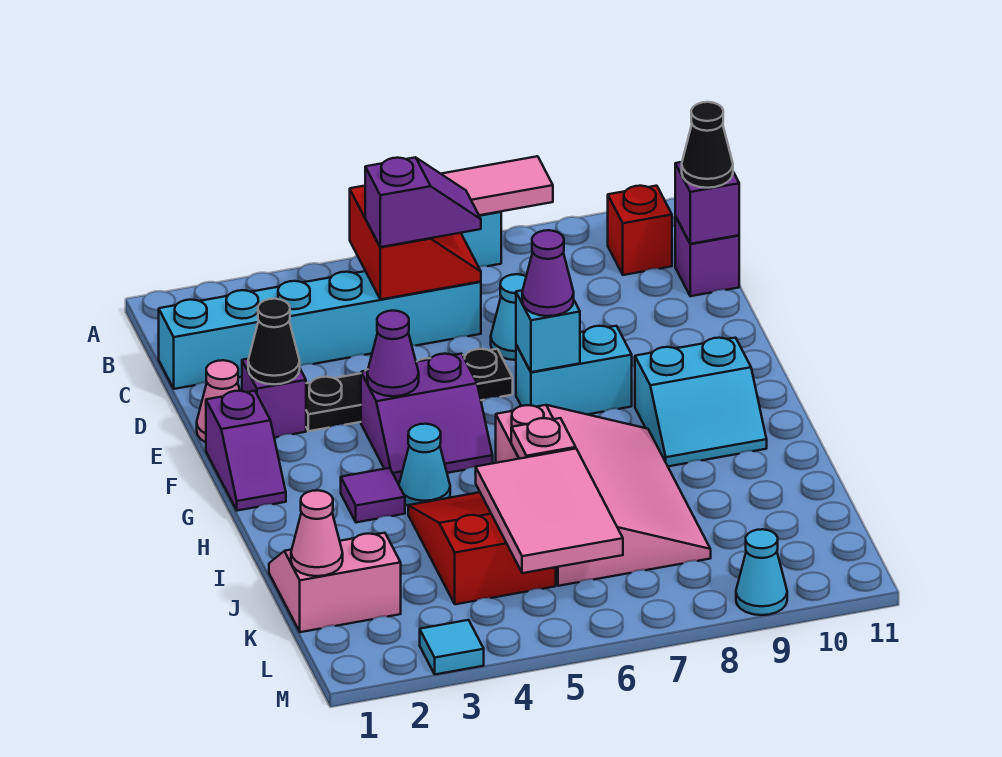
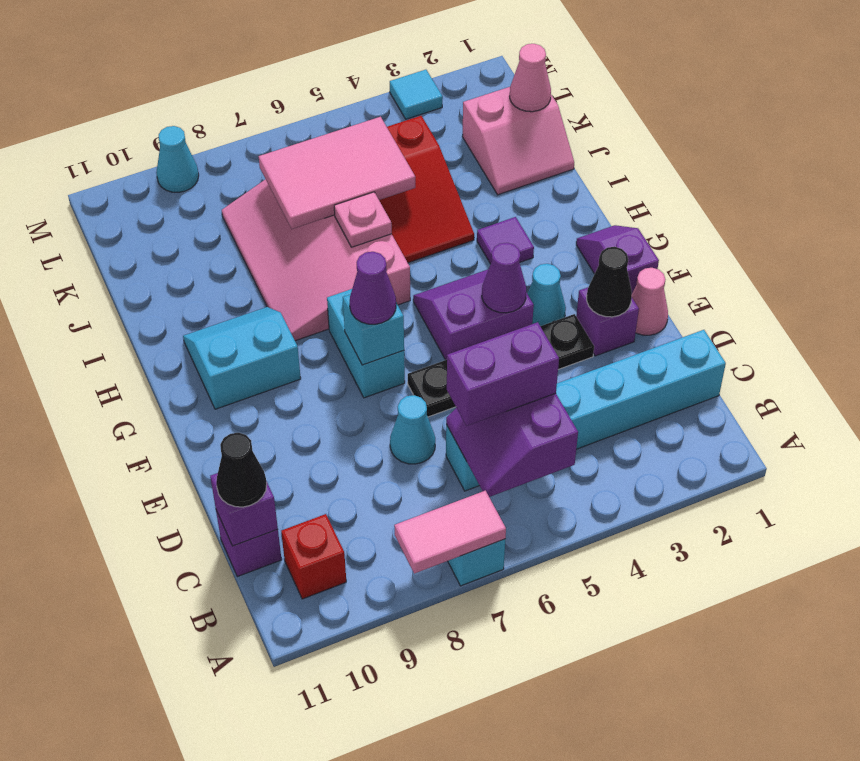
red slope B5:C6 level 2 top 5 -> purple slope B5:C6 level 2 top 5
purple slope C5:C6 level 3 top 5 -> purple brick C5:C6 level 3
cyan brick F7:F8 level 1 -> cyan brick F7:G7 level 1
cyan cone H4 level 1 -> cyan cone F3 level 1
pink tile J5:L6 level 2 -> pink tile J5:K7 level 2

